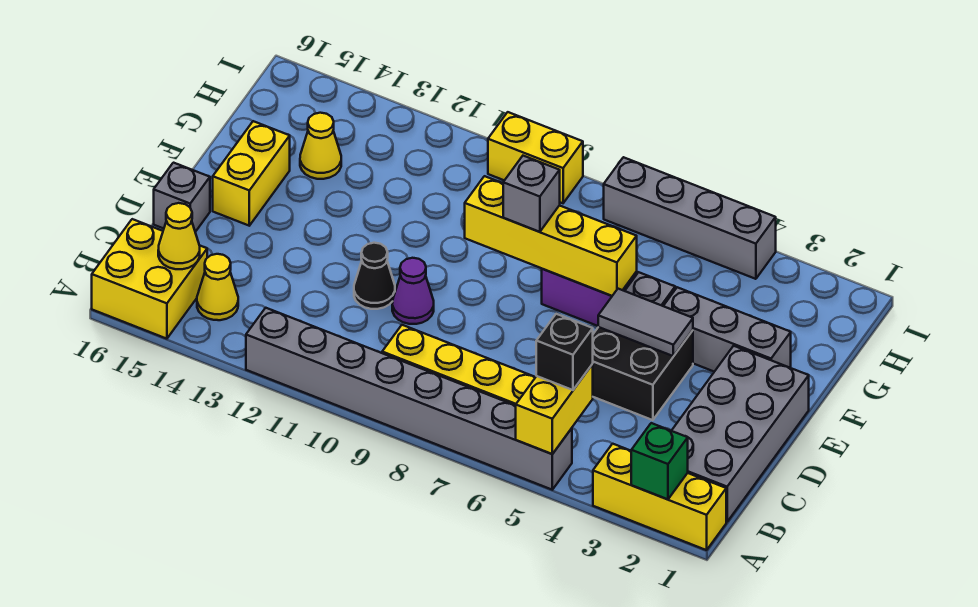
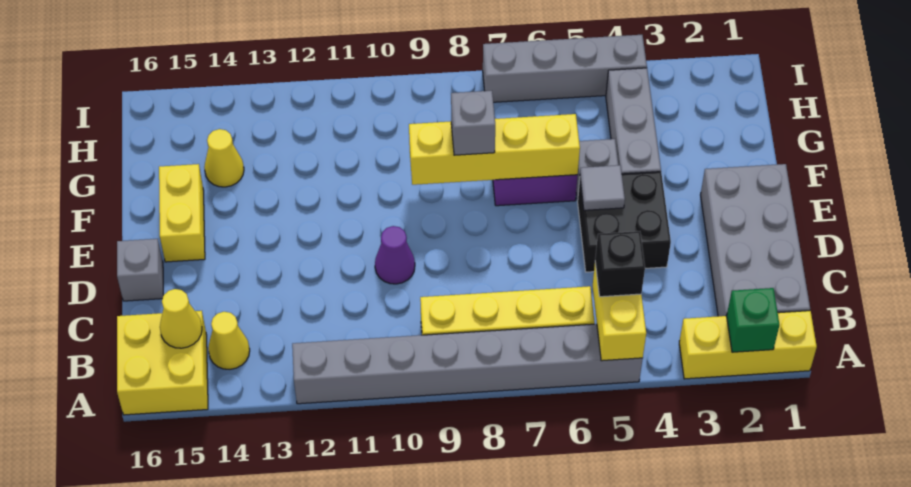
black cone D11 level 1 -> none
grey tile E4:E5 level 2 -> grey tile E5 level 2
grey brick F2:F4 level 1 -> grey brick F4:H4 level 1
yellow brick I9:I10 level 1 -> none

